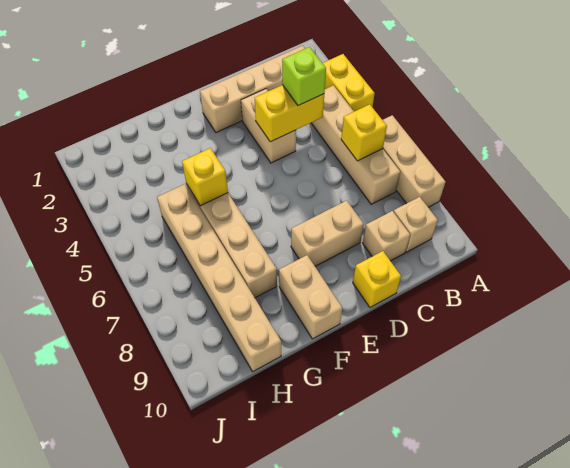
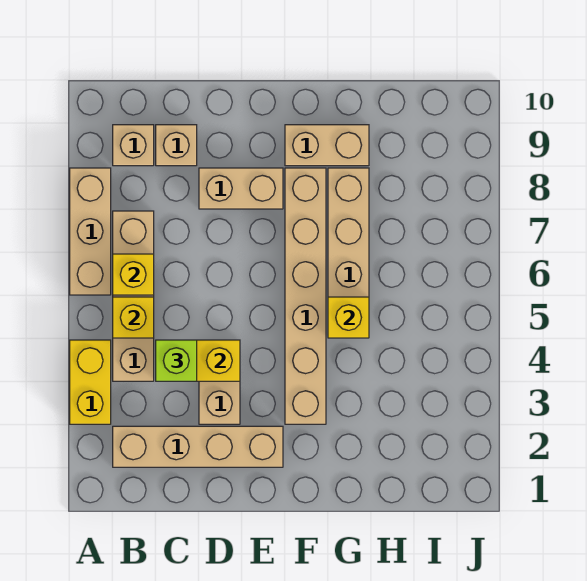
yellow brick D10 level 1 -> yellow brick B5 level 2
tan brick F9:F10 level 1 -> tan brick F9:G9 level 1
tan brick H5:H10 level 1 -> tan brick F3:F8 level 1

